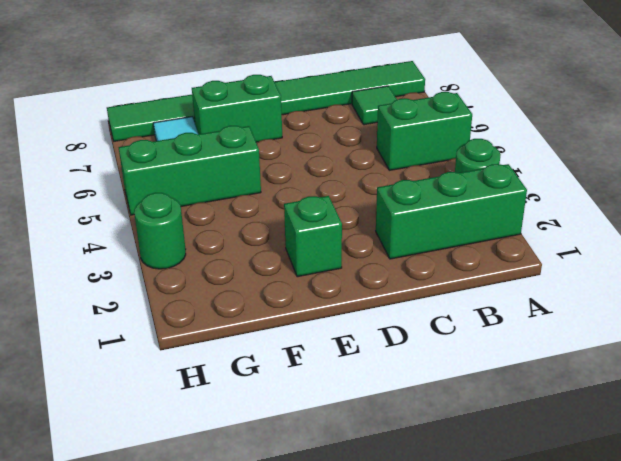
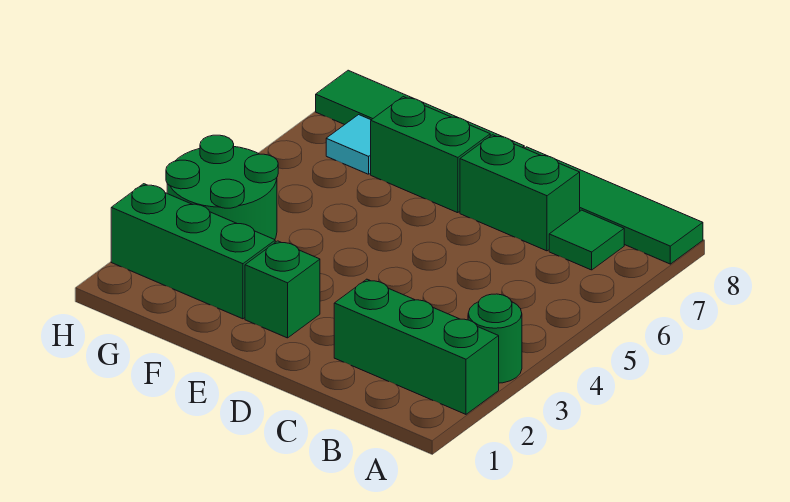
green brick A5:B5 level 1 -> green brick C7:D7 level 1
green brick F5:H5 level 1 -> green brick F2:H2 level 1
green round brick H3 level 1 -> green round brick G3:H4 level 1

